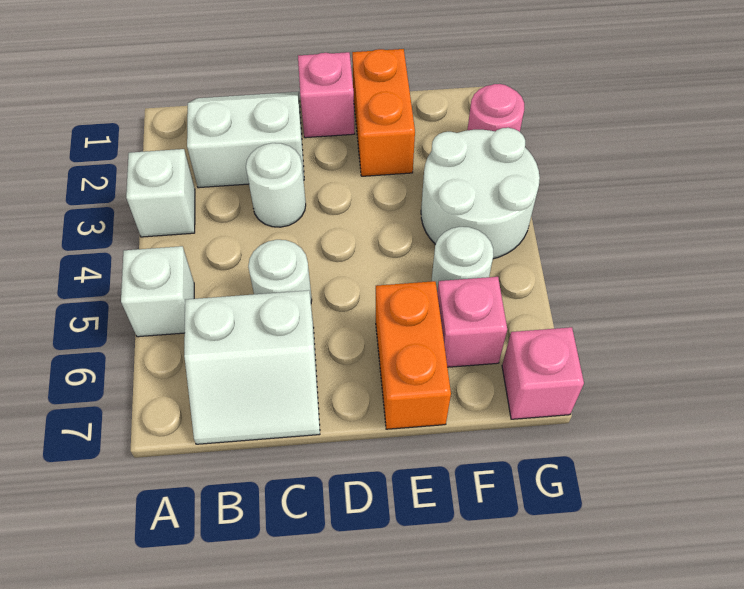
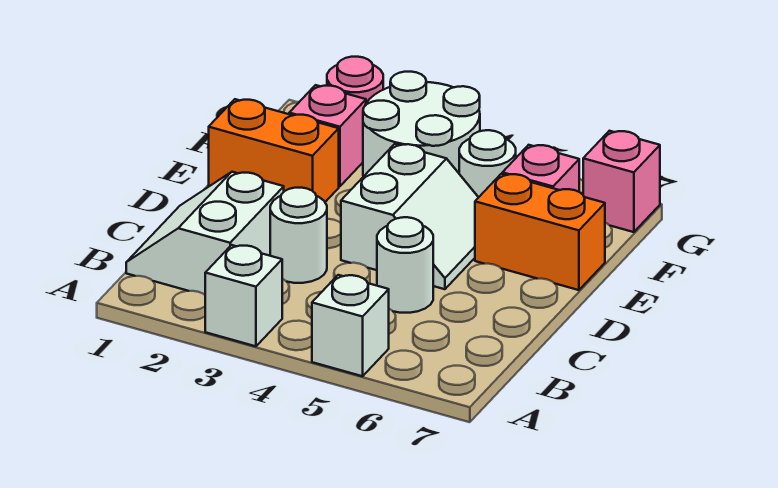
white slope B6:C7 level 1 top 6 -> white slope D4:E5 level 1 top 4
pink brick D1 level 1 -> pink brick F2 level 1

